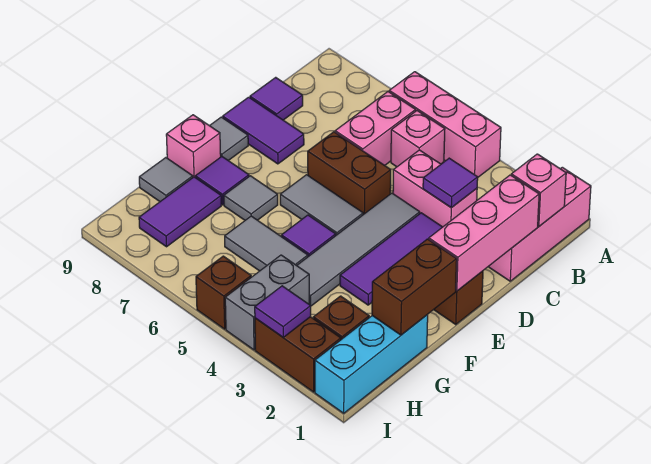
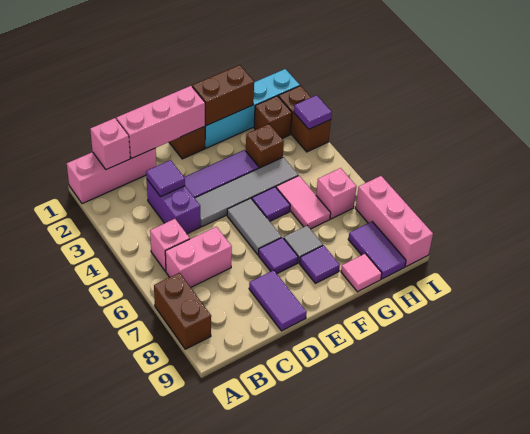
pink brick A4:A6 level 1 -> pink brick I7:I9 level 1
pink brick C3:C4 level 1 -> purple brick C3:C4 level 1
purple tile C9 level 1 -> purple tile E7 level 1
brown brick D5:D6 level 1 -> brown brick A7:A8 level 1
grey tile E9 level 1 -> none
pink brick F9 level 1 -> pink brick H6 level 1
cyan brick G1:I1 level 1 -> cyan brick F1:I1 level 1
grey tile G5:G6 level 1 -> pink tile G5:G6 level 1
purple tile G8:H8 level 1 -> purple tile H8:H9 level 1
grey tile G9 level 1 -> pink tile G9 level 1
grey brick H4:I4 level 1 -> none
brown brick I5 level 1 -> brown brick G3 level 1

